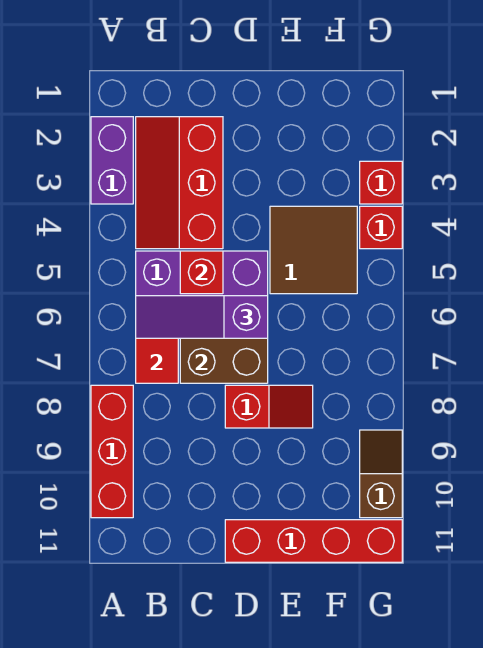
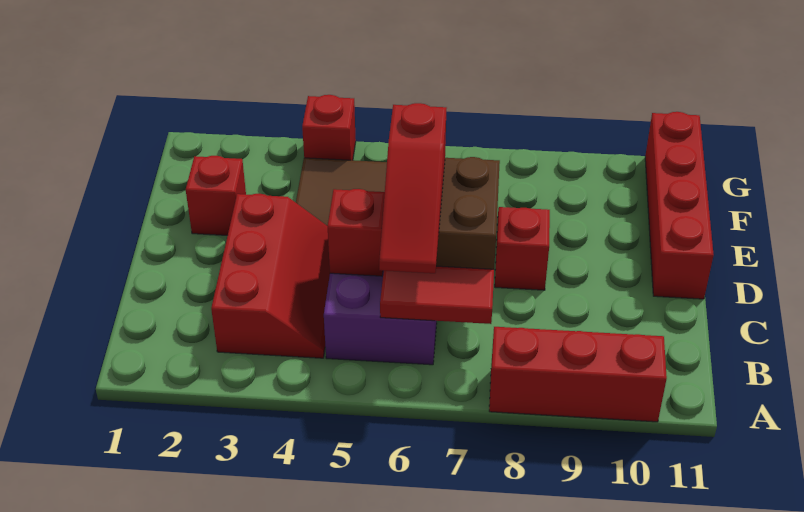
purple brick A2:A3 level 1 -> none
red slope B2:C4 level 1 top C -> red slope B3:D4 level 1 top 3
purple slope B6:D6 level 3 top D -> red slope B6:D6 level 3 top D
red brick G3 level 1 -> red brick E2 level 1
brown slope G9:G10 level 1 top 10 -> none

